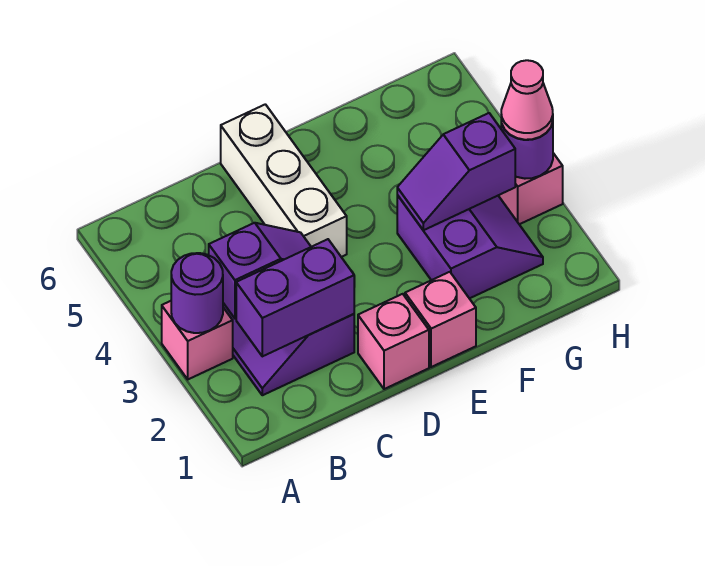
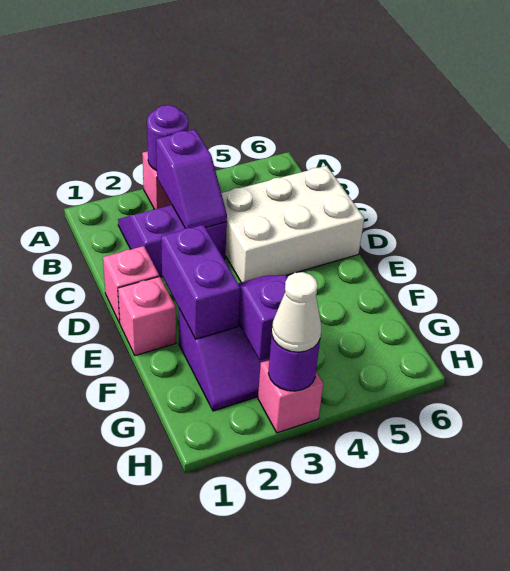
purple brick B2:C2 level 2 -> purple brick E2:F2 level 2
white brick D4:D6 level 1 -> white brick C4:D6 level 1
pink cone H3 level 3 -> white cone H3 level 3

